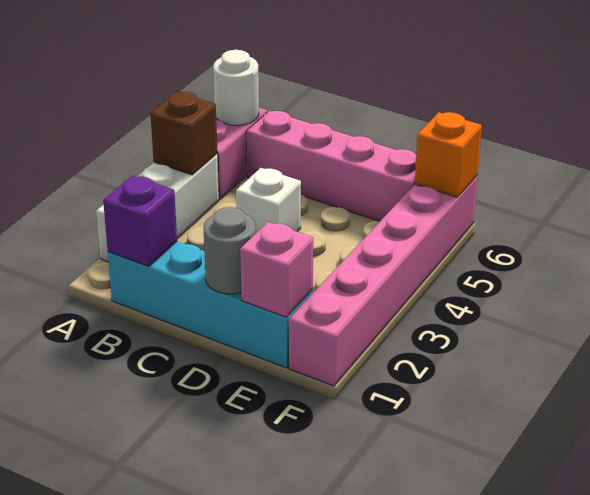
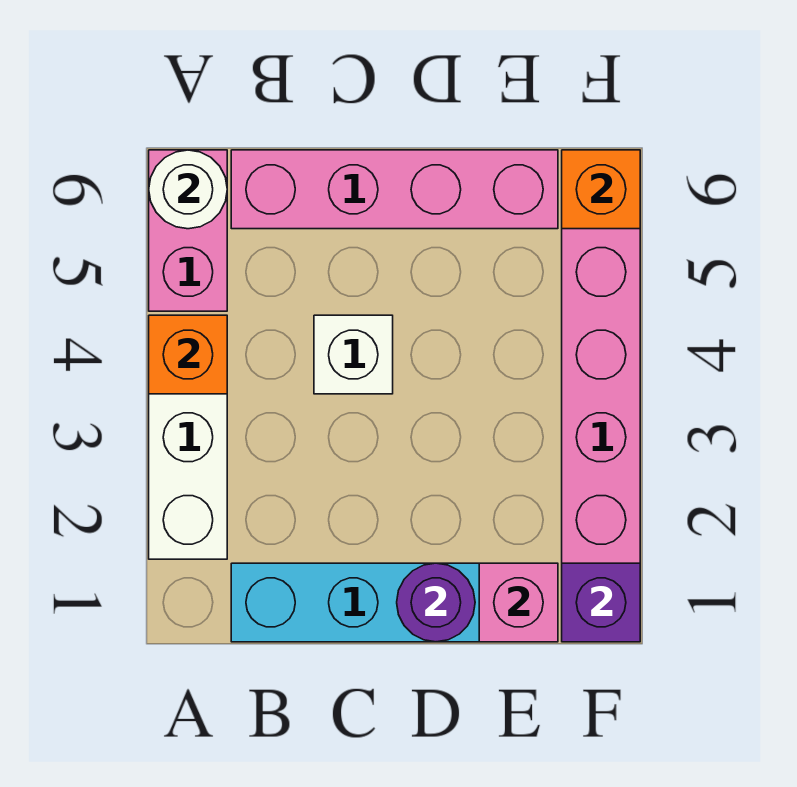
brown brick A4 level 2 -> orange brick A4 level 2
purple brick B1 level 2 -> purple brick F1 level 2
grey round brick D1 level 2 -> purple round brick D1 level 2

